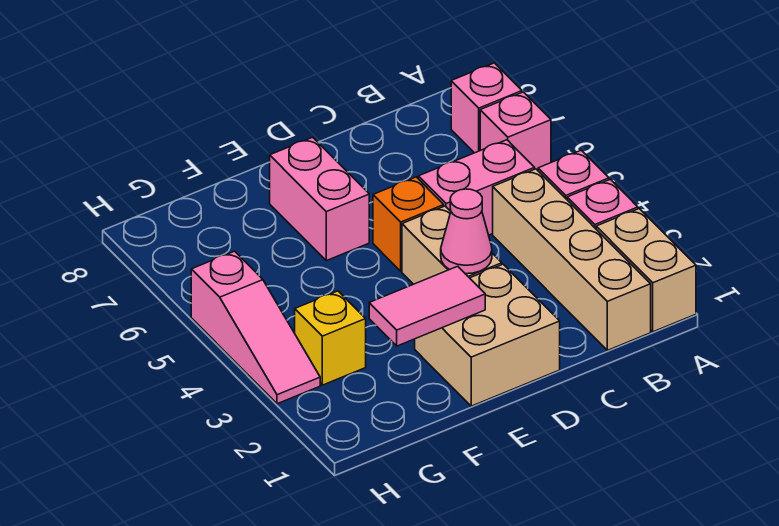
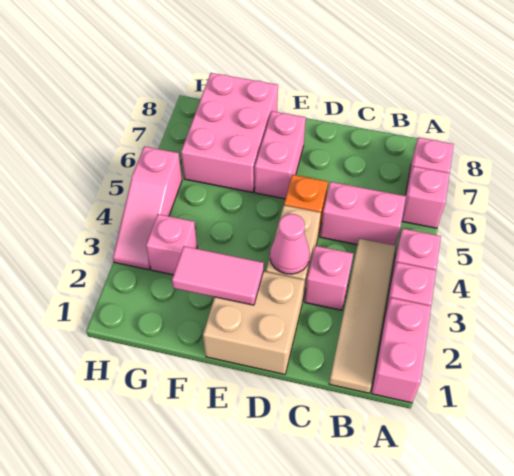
tan brick A1:A2 level 1 -> pink brick A1:A2 level 1
tan brick B1:B4 level 1 -> tan tile B1:B4 level 1
none -> pink brick C3 level 1
none -> pink brick F6:G8 level 1
yellow brick G3 level 1 -> pink brick G3 level 1

